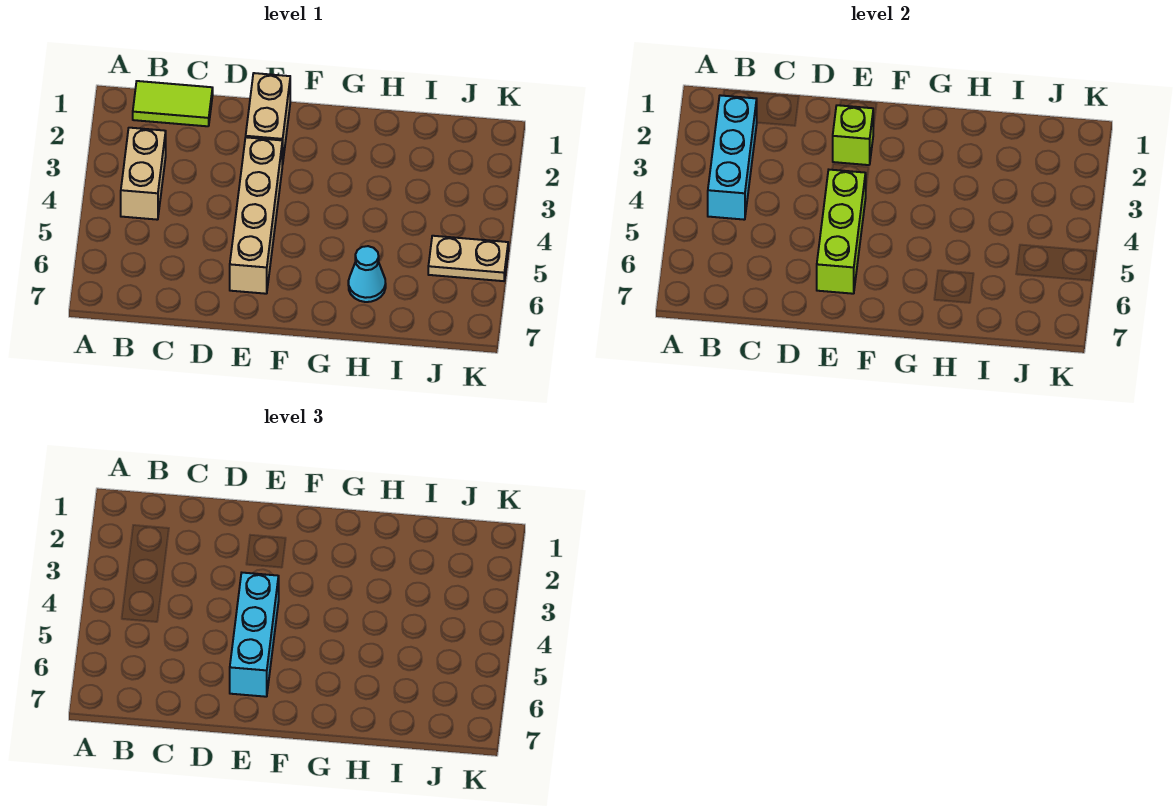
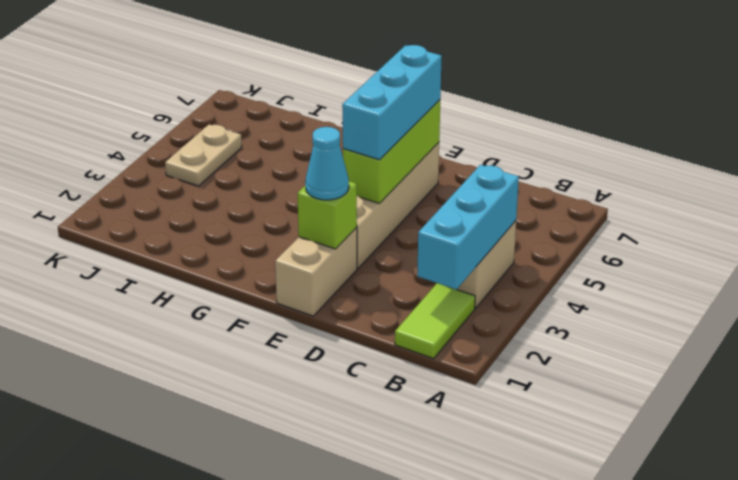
lime tile B1:C1 level 1 -> lime tile B1:B2 level 1
cyan cone H6 level 1 -> cyan cone E2 level 3
tan plate J5:K5 level 1 -> tan plate J4:J5 level 1

